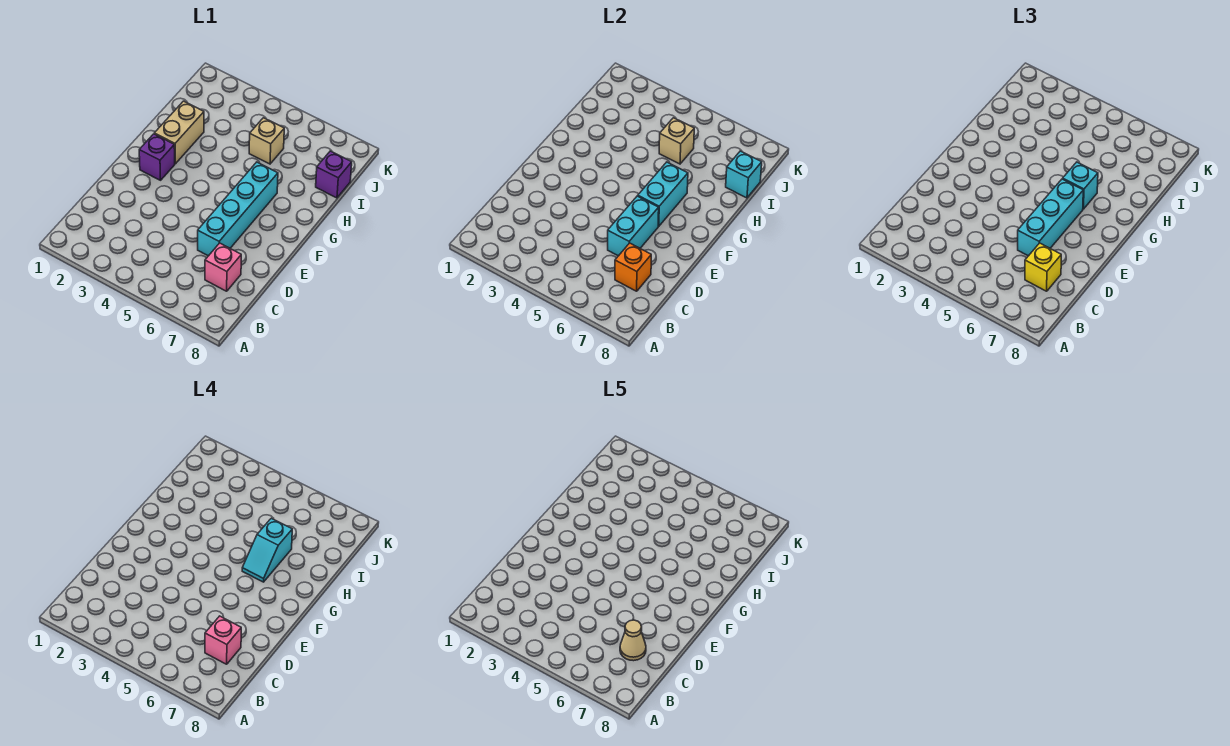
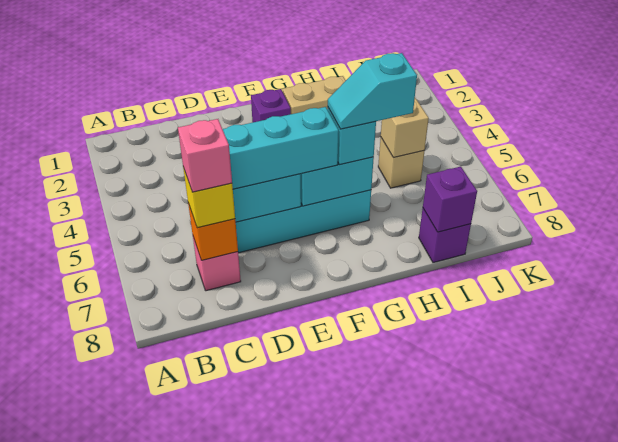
tan cone C7 level 5 -> none
cyan brick I8 level 2 -> purple brick I8 level 2

